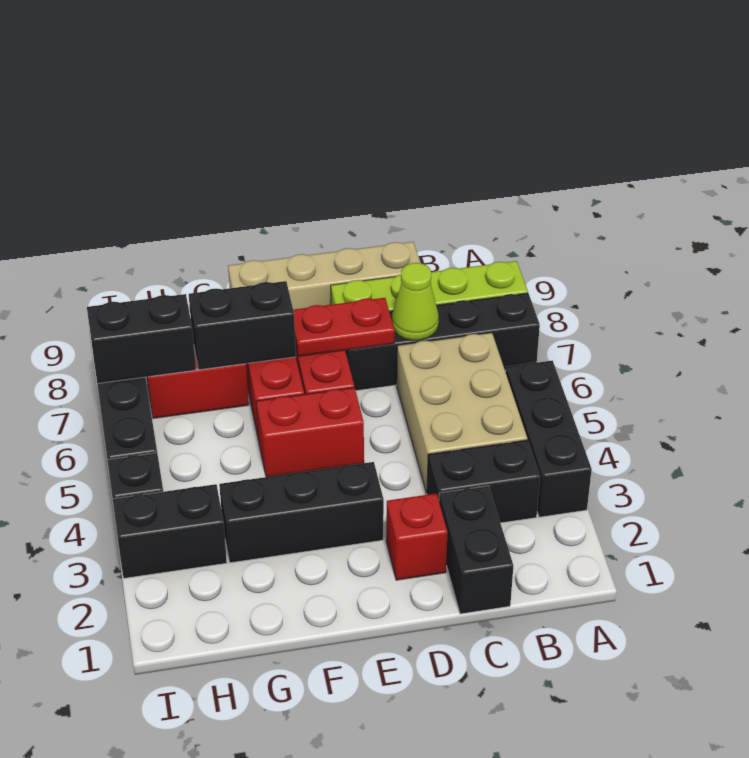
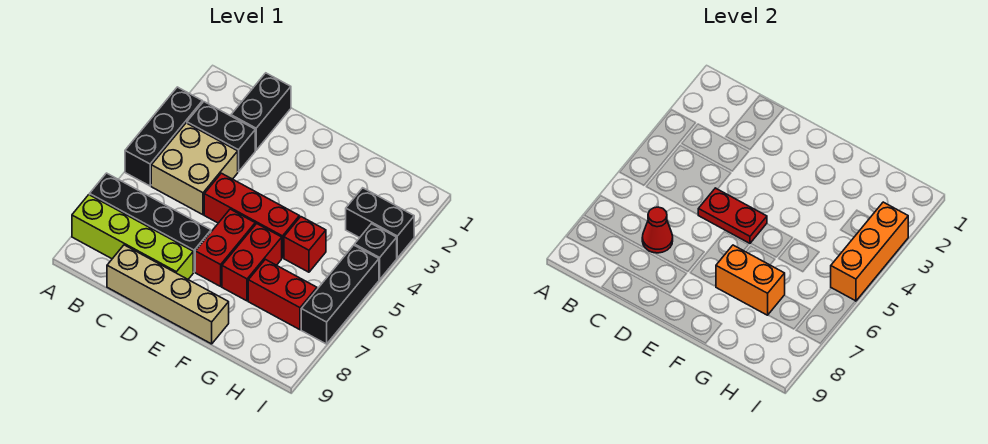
tan brick B4:C6 level 1 -> tan brick B4:C5 level 1
lime cone C7 level 2 -> red cone C7 level 2
red brick D2 level 1 -> red brick G5 level 1
red plate D7:E7 level 2 -> red plate D5:E5 level 2
black brick E3:G3 level 1 -> none
red brick E5:F5 level 1 -> red brick D5:F5 level 1
black brick F7:G7 level 2 -> orange brick F7:G7 level 2
black brick H7:I7 level 2 -> none
none -> orange brick I3:I5 level 2

